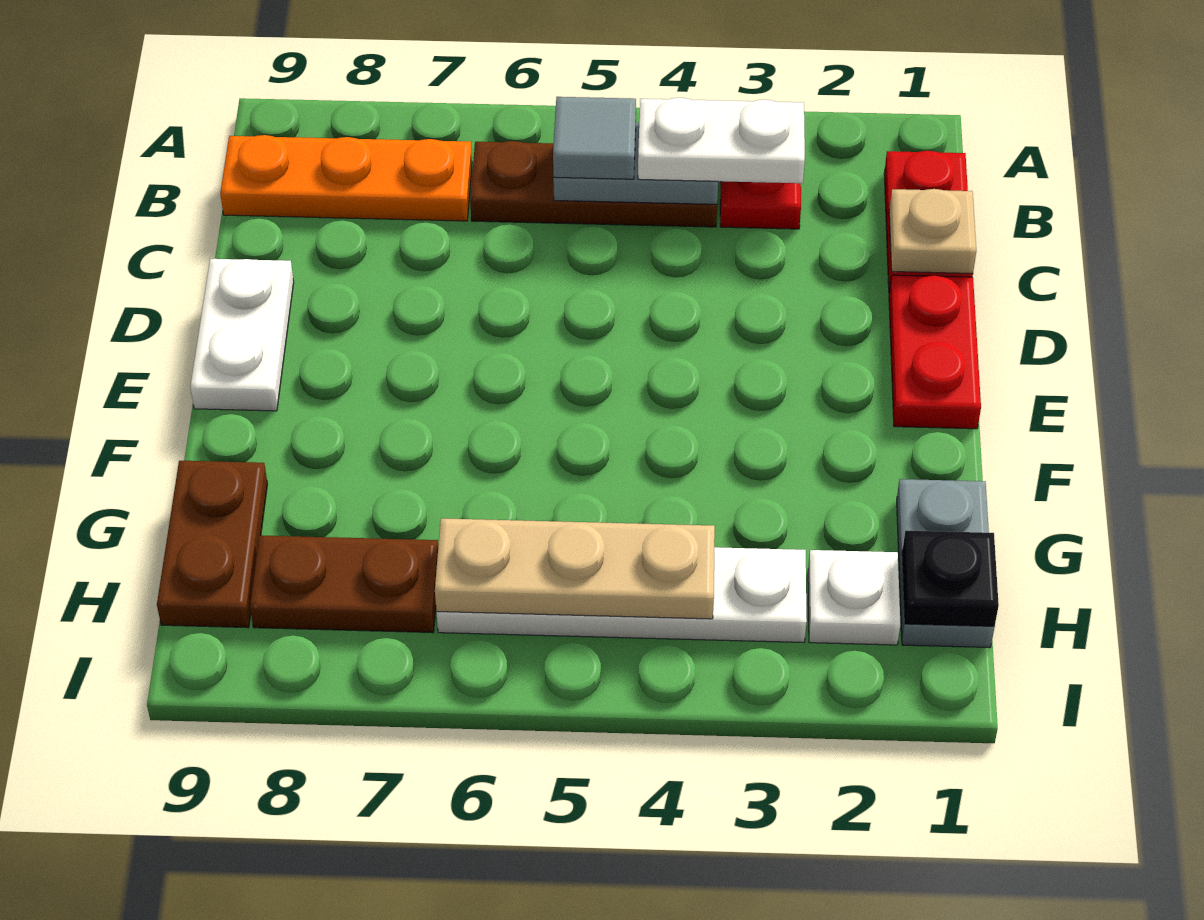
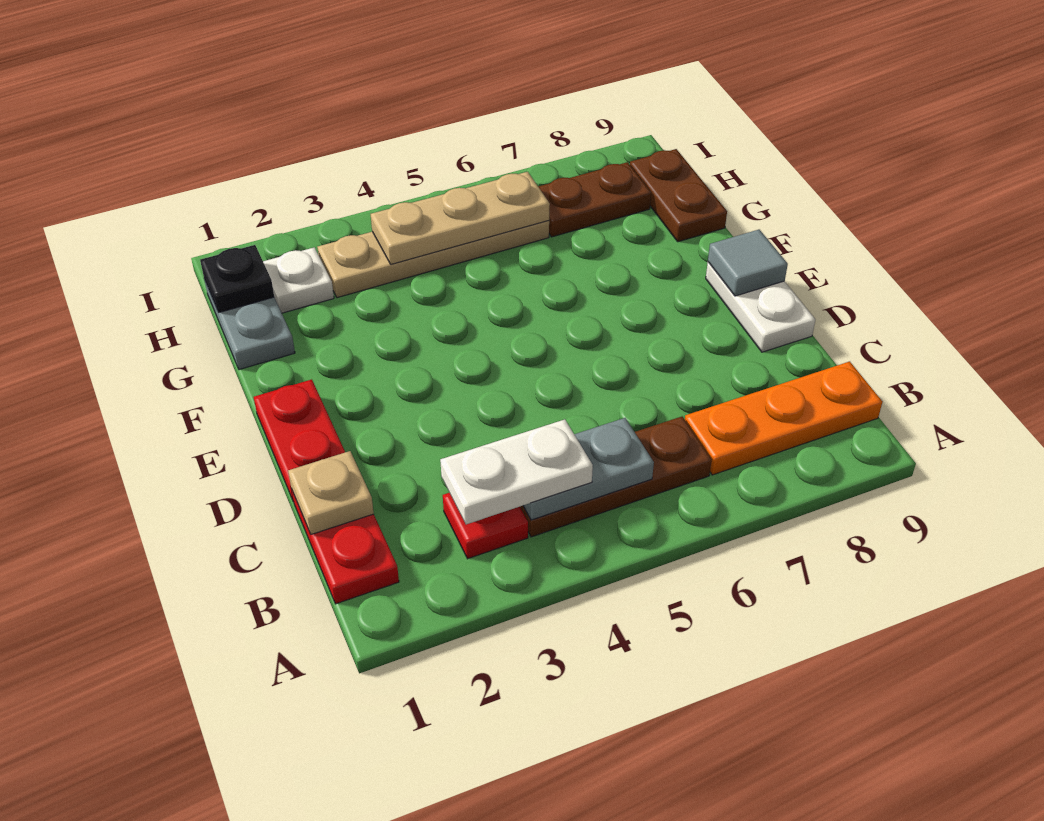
grey tile B5 level 3 -> grey tile E9 level 2
white plate H3:H6 level 1 -> tan plate H3:H6 level 1

